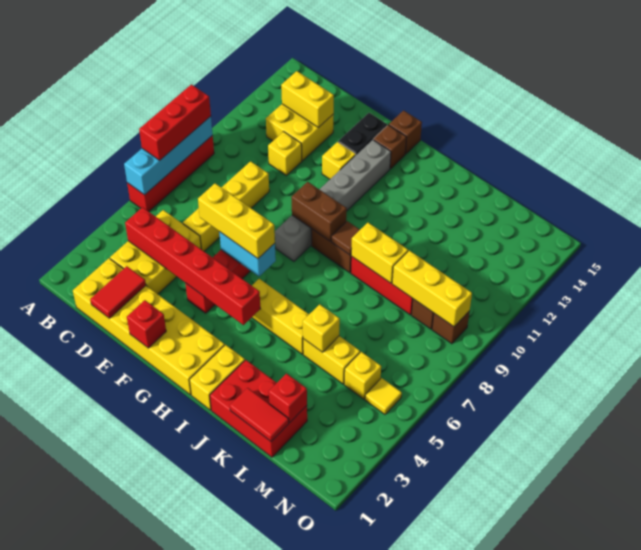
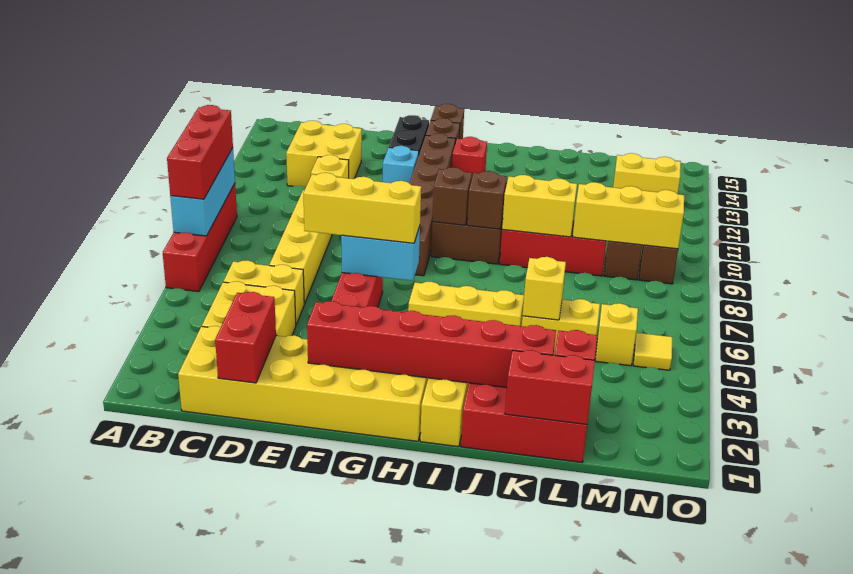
cyan brick A6:A9 level 2 -> cyan brick A7:A9 level 2
red brick C4:H4 level 2 -> red brick F2:K2 level 2
yellow brick C13:D13 level 2 -> yellow brick M13:N13 level 1
red tile D1:D2 level 2 -> red brick D1:D2 level 2
red brick F1 level 2 -> red brick H13 level 1
yellow brick F12 level 1 -> cyan brick F12 level 1
grey brick G8:G13 level 1 -> brown brick G8:G13 level 1
brown brick G9:H9 level 2 -> brown brick H9 level 2
brown tile I9 level 2 -> brown brick I9 level 2
red tile K1:L1 level 2 -> red brick K1:L1 level 2

